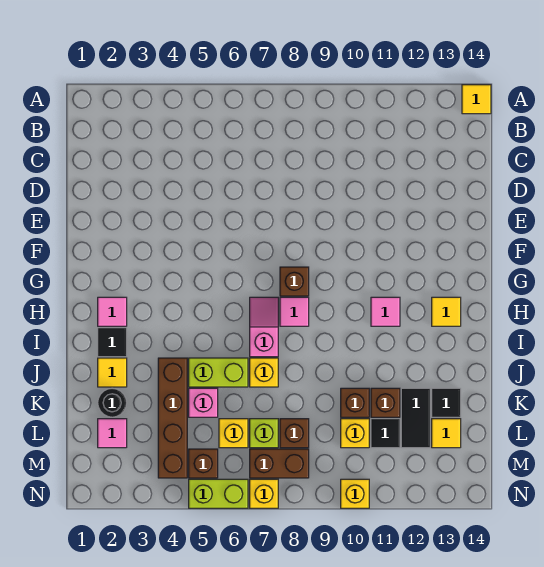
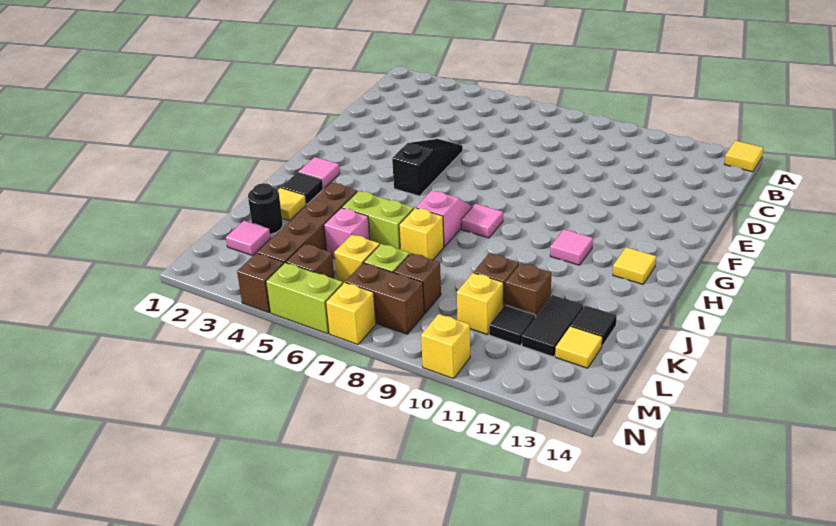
none -> black slope E5:G5 level 1 top G
brown brick G8 level 1 -> brown brick N4 level 1

